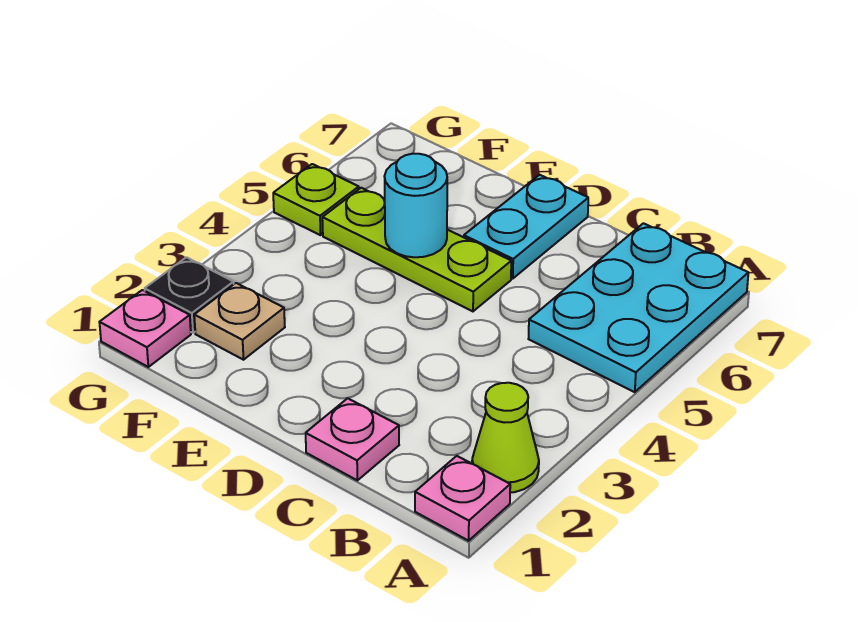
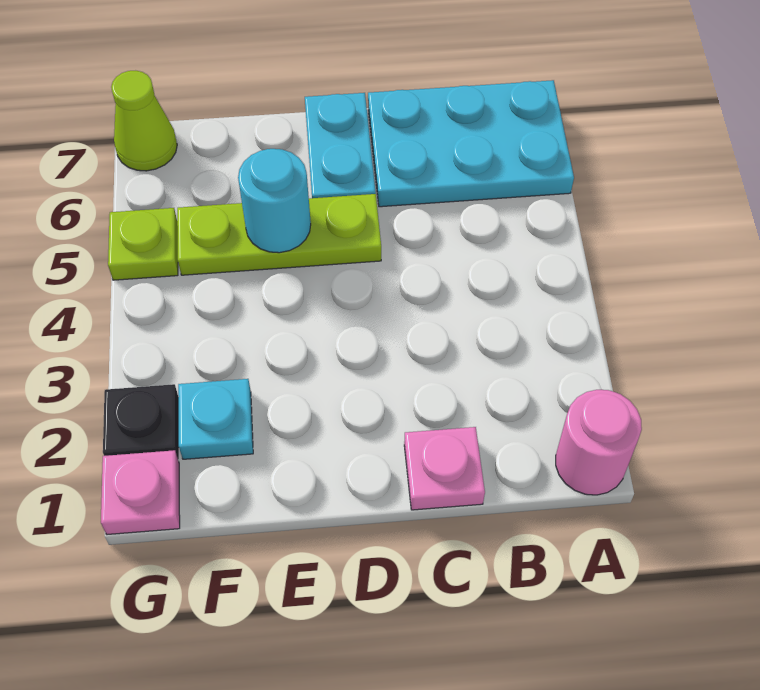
pink plate A1 level 1 -> pink round brick A1 level 1
lime cone A2 level 1 -> lime cone G7 level 1
cyan plate A5:B7 level 1 -> cyan plate A6:C7 level 1
tan plate F2 level 1 -> cyan plate F2 level 1

